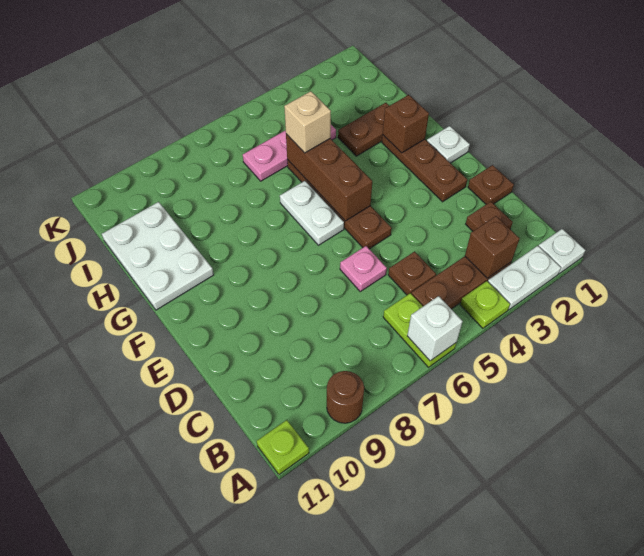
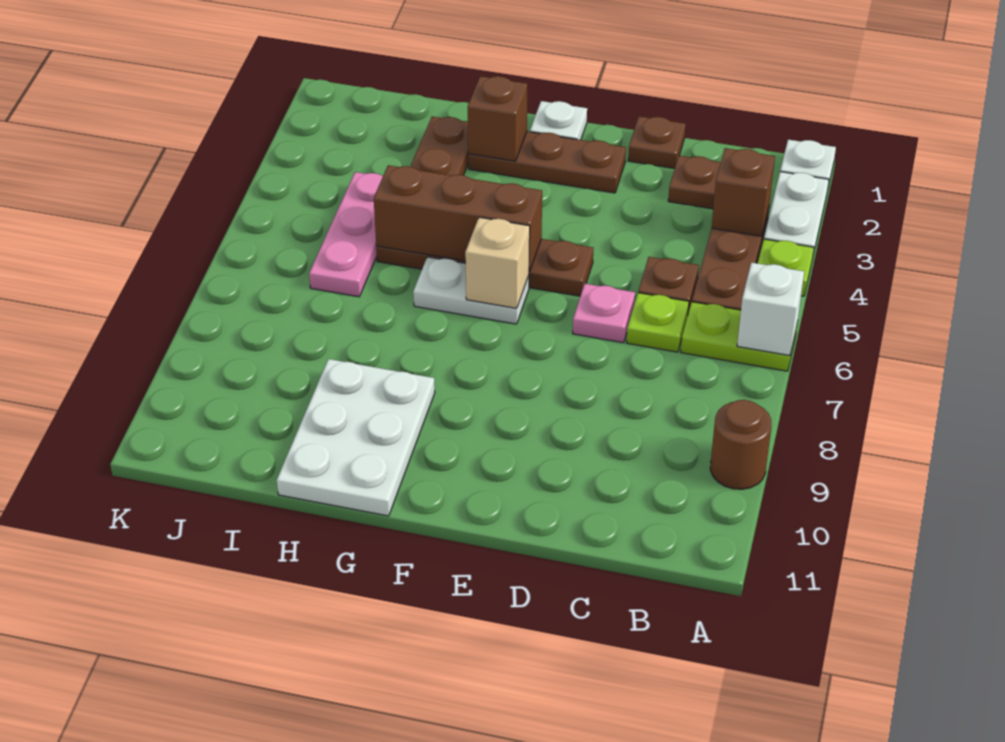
lime plate A11 level 1 -> lime plate C6 level 1
white plate G10:I11 level 1 -> white plate G9:H11 level 1
tan brick H5 level 3 -> tan brick F6 level 2

